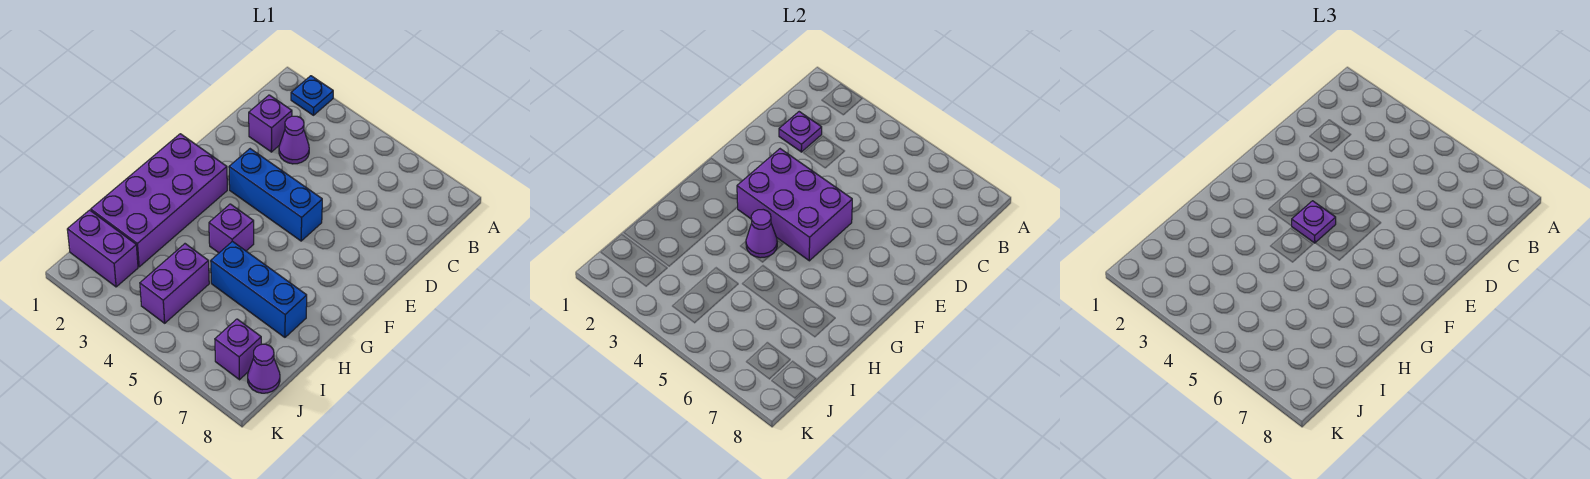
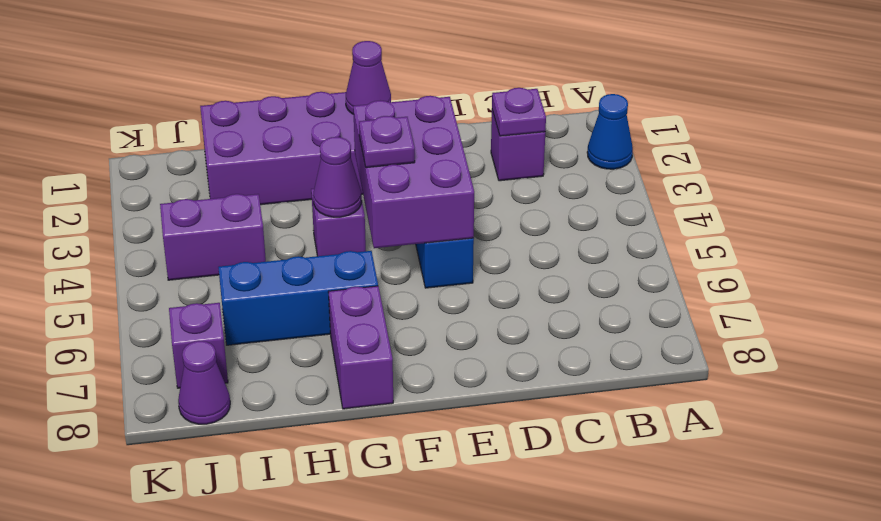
blue plate A2 level 1 -> blue cone A2 level 1
purple cone C3 level 1 -> purple cone F1 level 2
blue brick H5:H7 level 1 -> blue brick G6:I6 level 1
purple brick J1:J2 level 1 -> purple brick G7:G8 level 1

